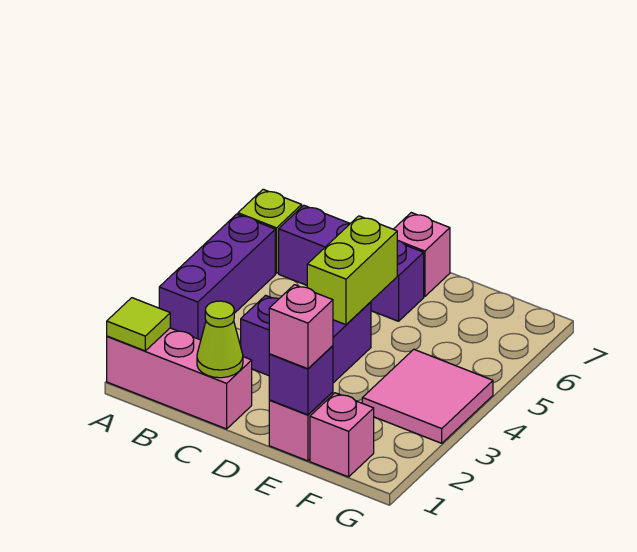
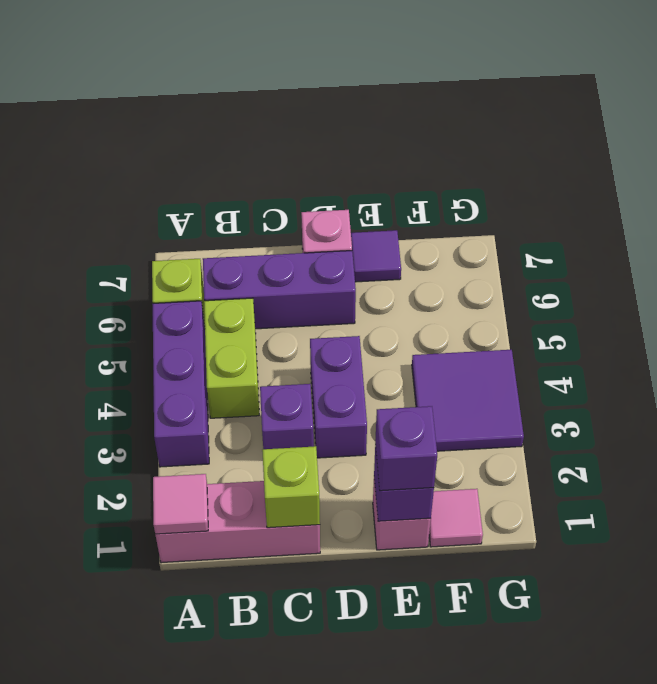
lime tile A1 level 2 -> pink tile A1 level 2
lime cone C1 level 2 -> lime brick C1 level 2
lime brick D4:D5 level 2 -> lime brick B4:B5 level 1
pink brick E1 level 3 -> purple brick E1 level 3
none -> purple tile E7 level 1
pink brick F1 level 1 -> pink tile F1 level 1
pink tile F3:G4 level 1 -> purple tile F3:G4 level 1

